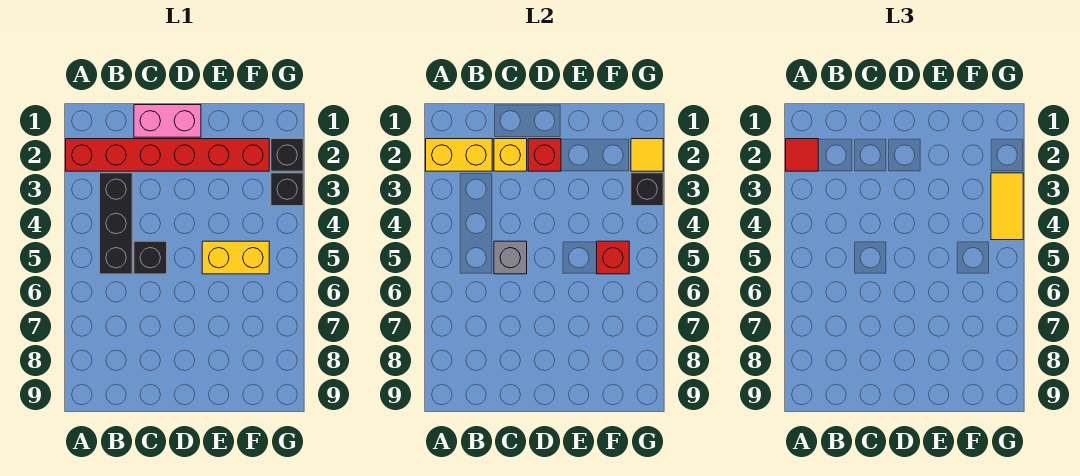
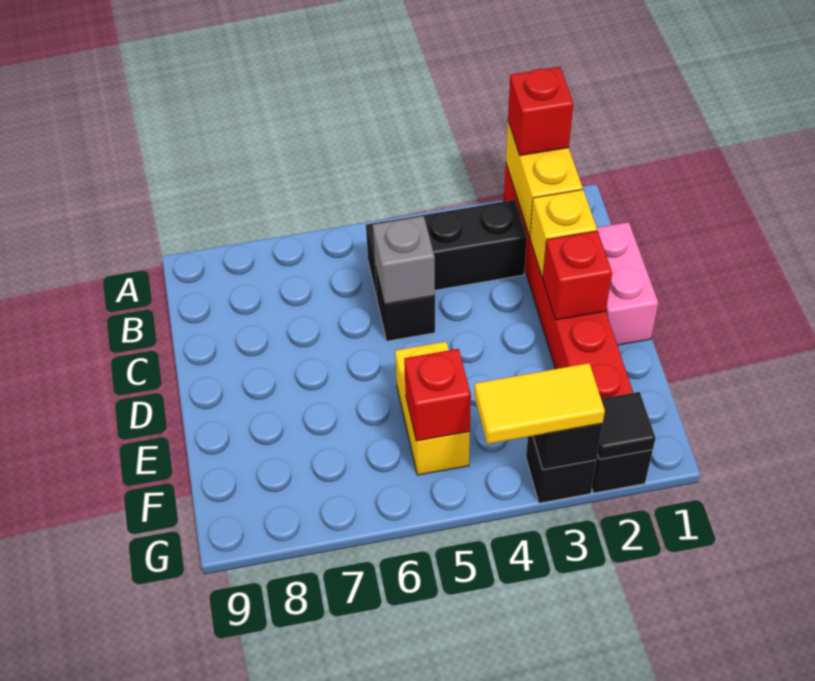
red tile A2 level 3 -> red brick A2 level 3
yellow tile G2 level 2 -> black tile G2 level 2

